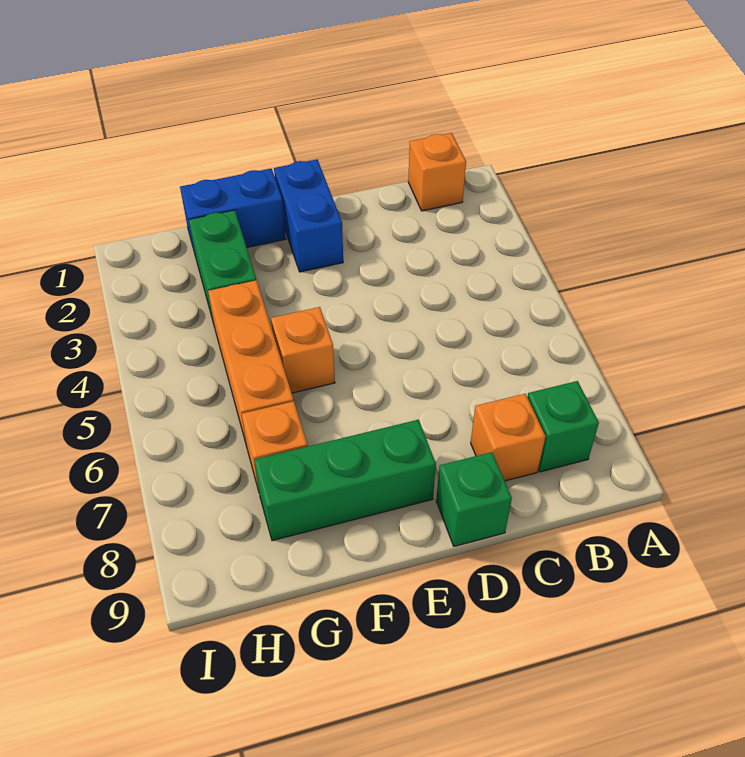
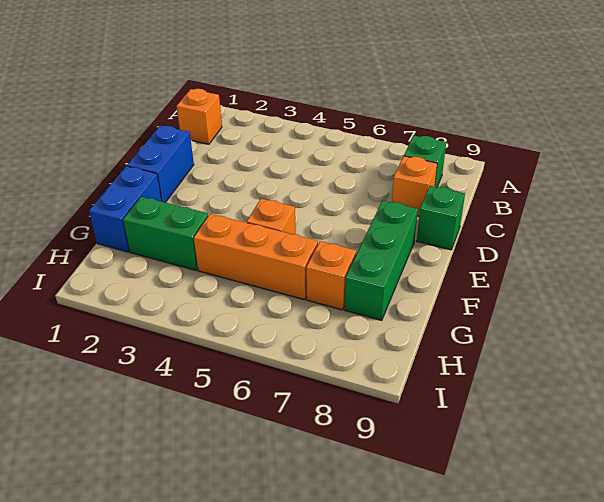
blue brick E1:E2 level 1 -> blue brick D1:E1 level 1

